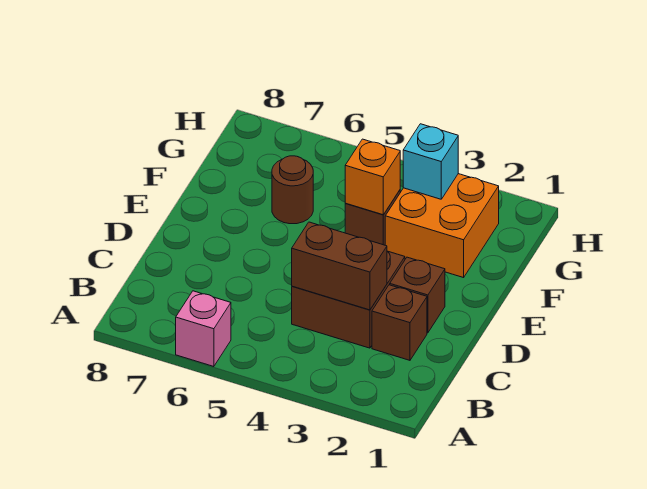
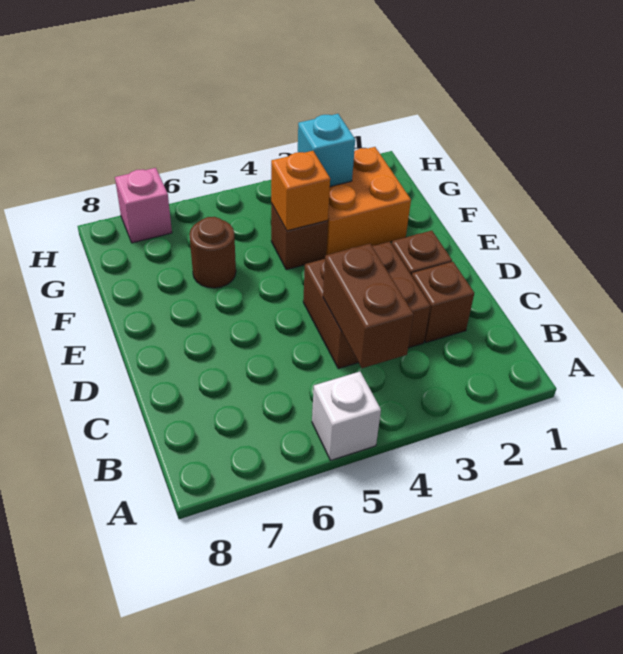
none -> white brick A5 level 1
pink brick A6 level 1 -> pink brick H7 level 1
brown brick C3:C4 level 2 -> brown brick B4:C4 level 2

